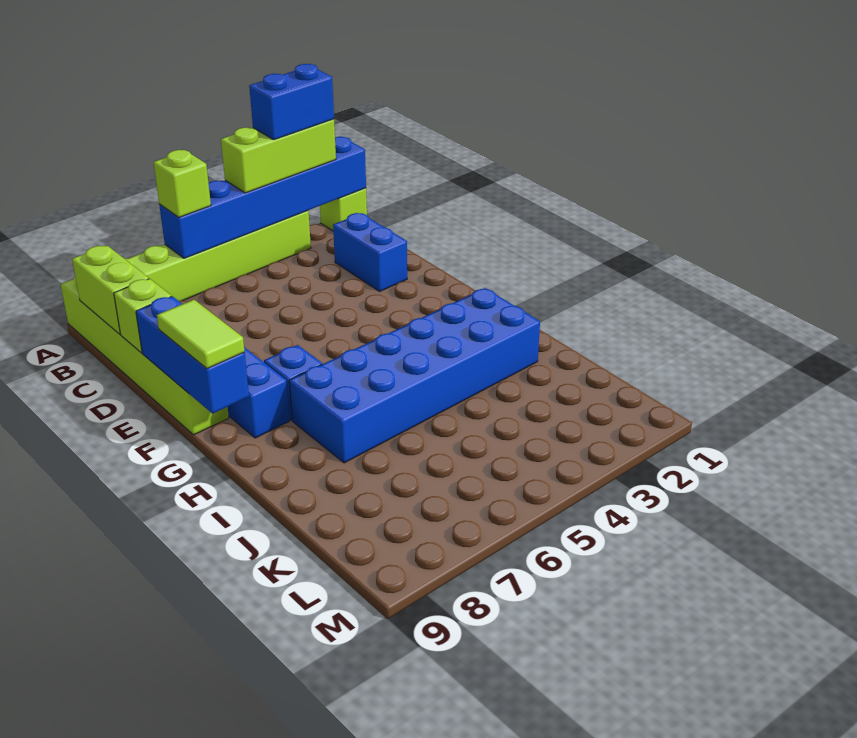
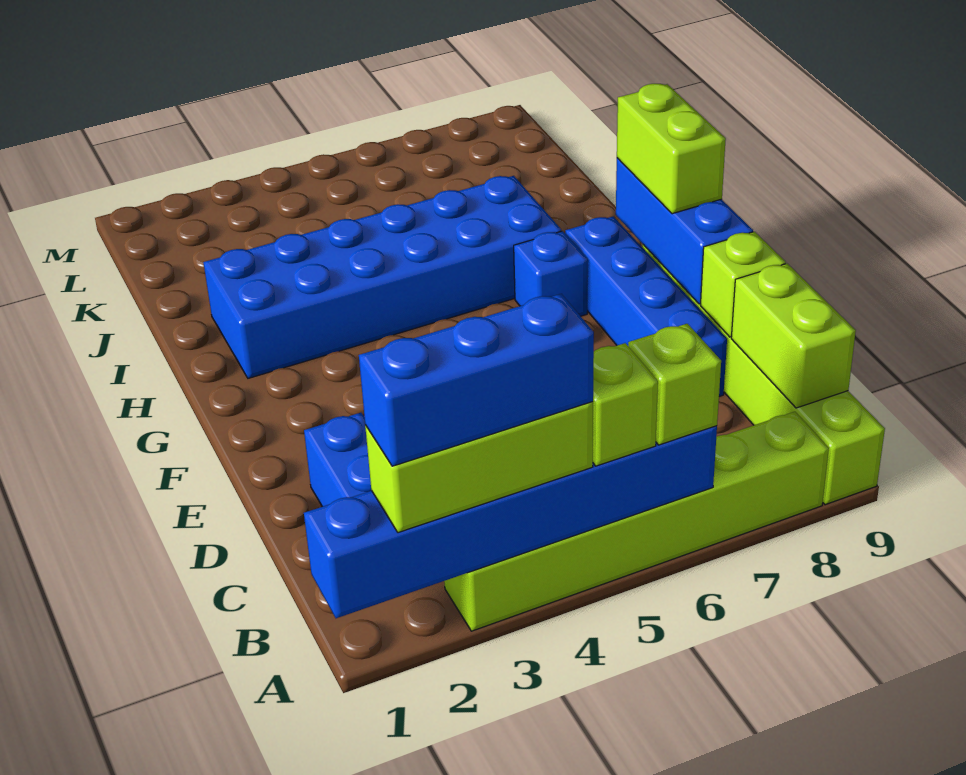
lime brick A1 level 1 -> lime brick A5 level 3
blue brick A2:A3 level 4 -> blue brick A2:A4 level 4
lime tile F9:G9 level 3 -> lime brick F9:G9 level 3

